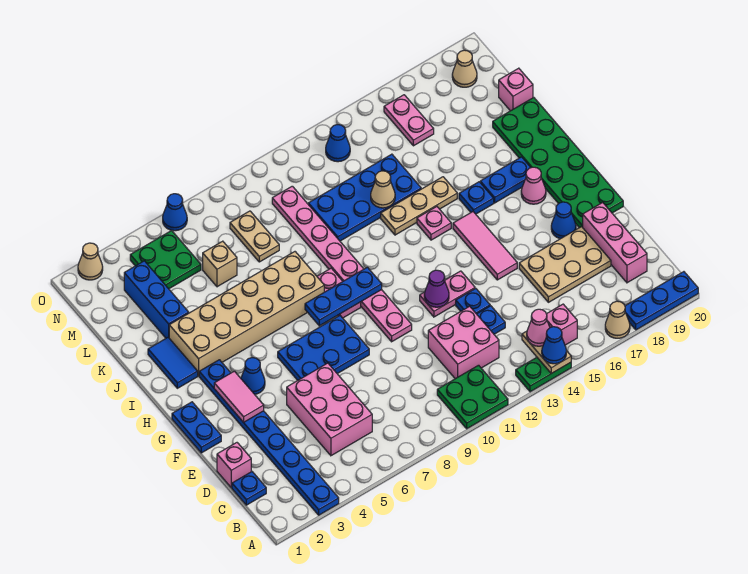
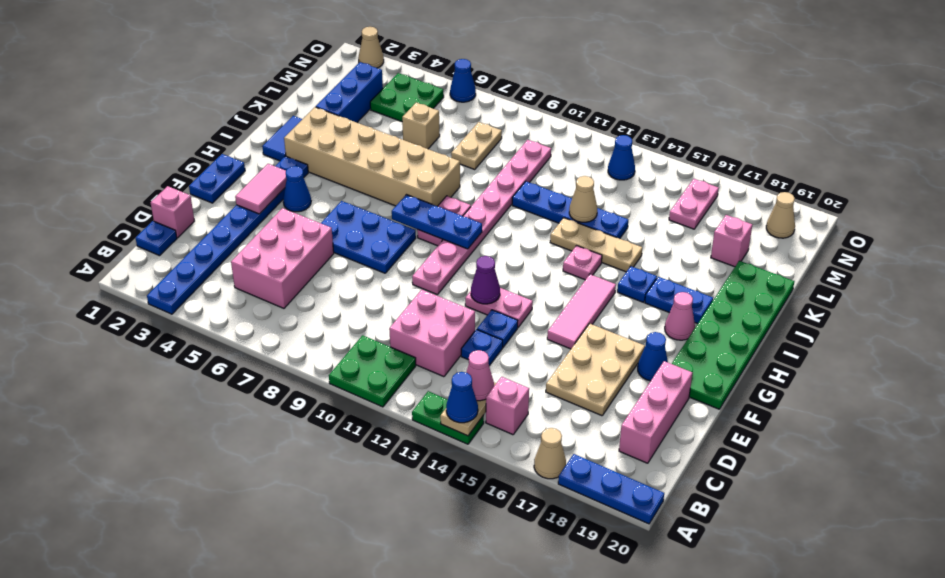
tan plate D16:E18 level 1 -> tan plate D16:F17 level 1
blue plate K11:L14 level 1 -> blue plate K11:K14 level 1
pink brick L20 level 1 -> pink brick L18 level 1

